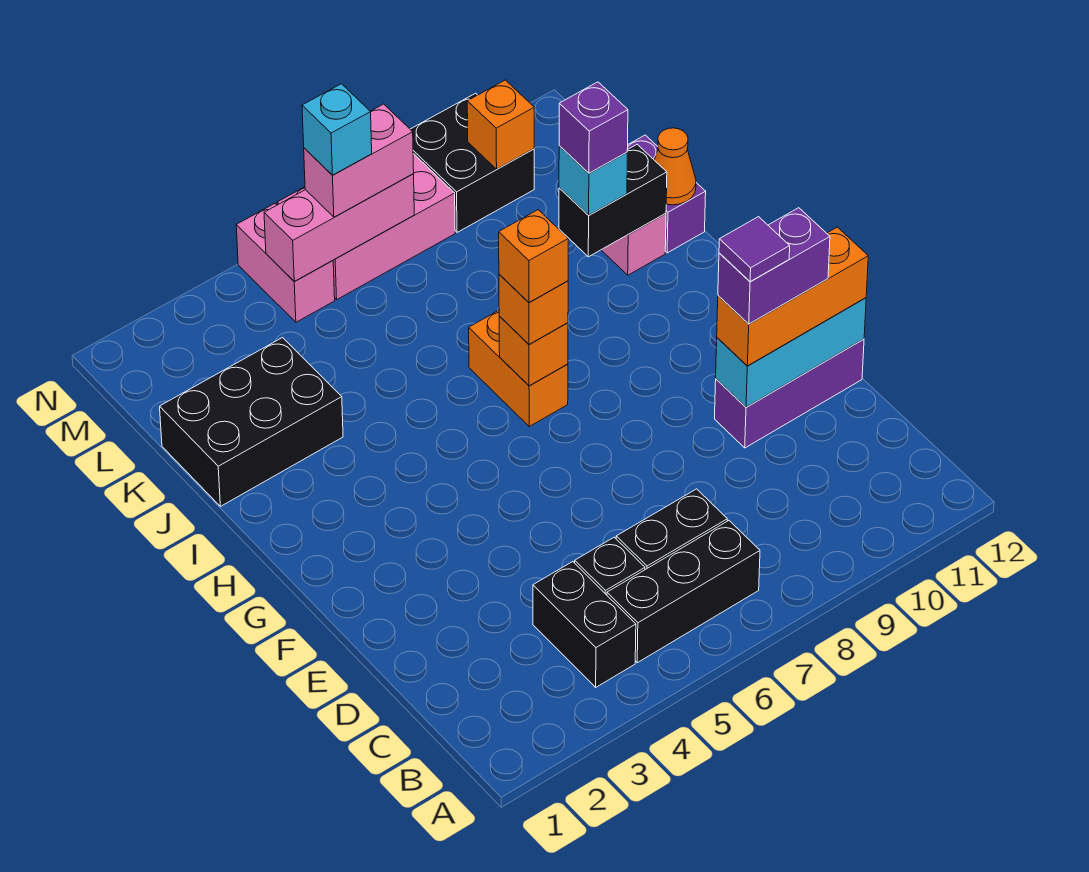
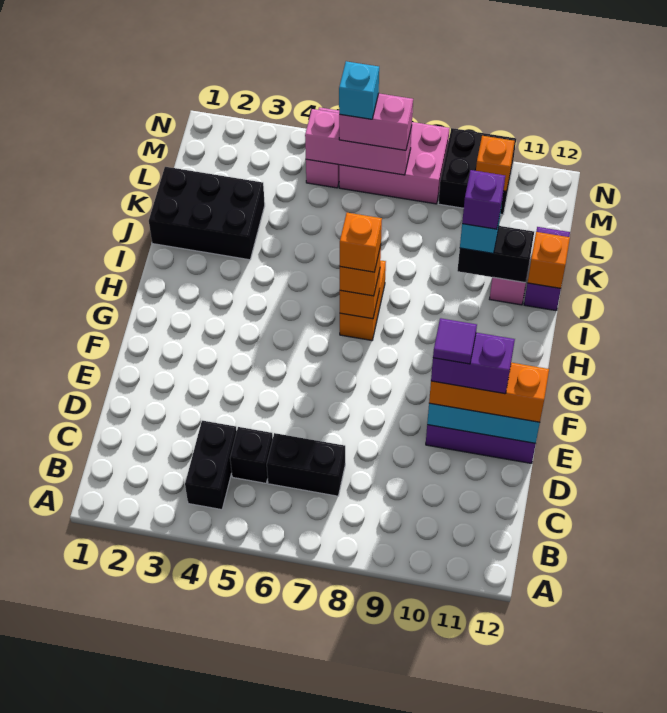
black brick B5:B7 level 1 -> none
orange cone J12 level 2 -> orange brick J12 level 2

